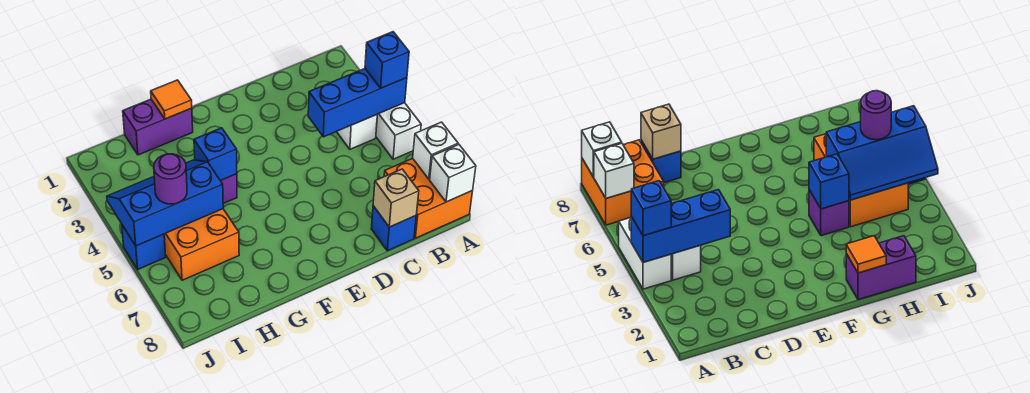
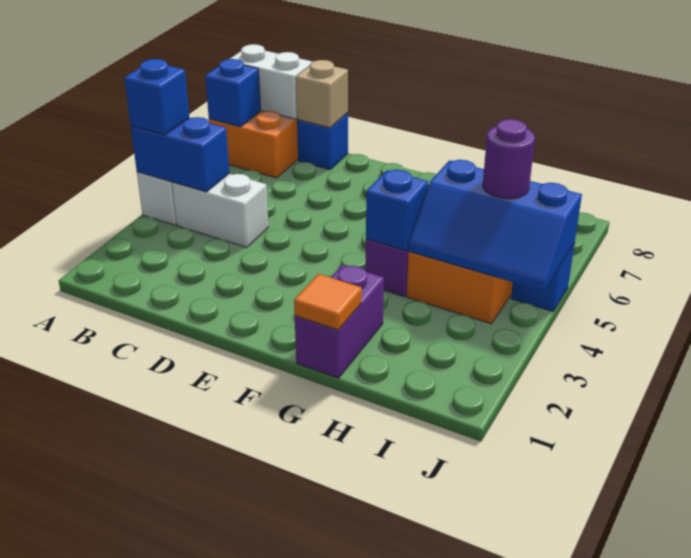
blue brick A4:C4 level 2 -> blue brick A4:B4 level 2
white brick A7 level 2 -> blue brick A7 level 2
white brick A8 level 2 -> white brick A8:B8 level 2
white brick B4 level 1 -> white brick B4:C4 level 1
purple brick G1:H1 level 1 -> purple brick G1:G2 level 1

